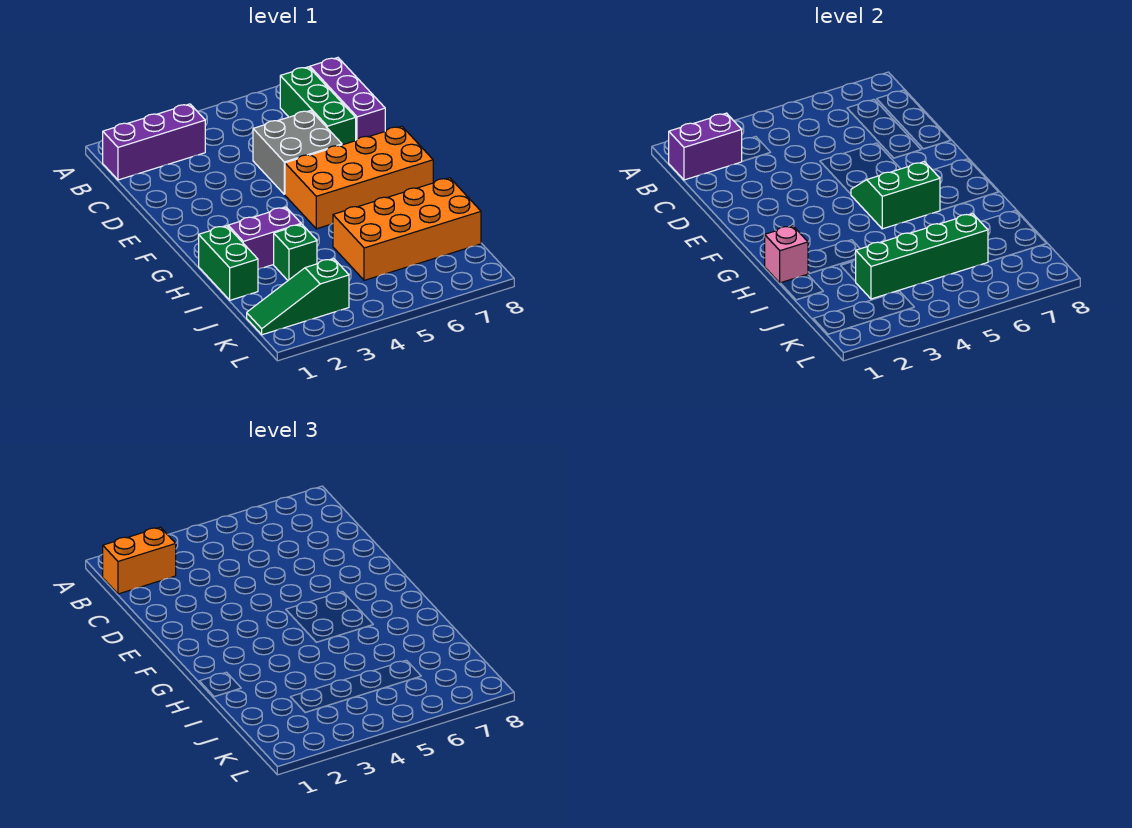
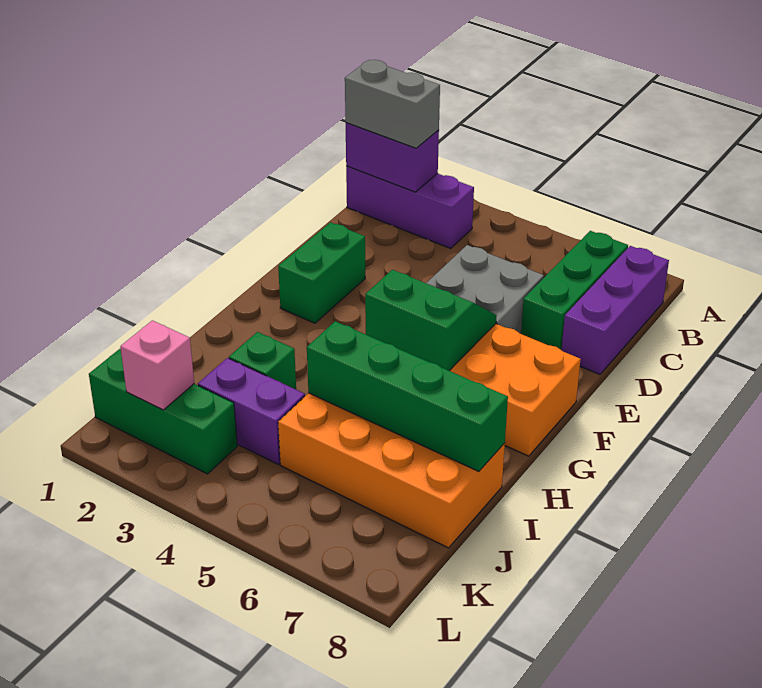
orange brick B1:B2 level 3 -> grey brick B1:B2 level 3
green brick H1:I1 level 1 -> green brick E2:F2 level 1
pink brick H1 level 2 -> pink brick K2 level 2
purple brick H2:H3 level 1 -> purple brick J3:J4 level 1
green brick J3:J6 level 2 -> green brick I5:I8 level 2
green slope K1:K3 level 1 top 3 -> green brick K1:K3 level 1

